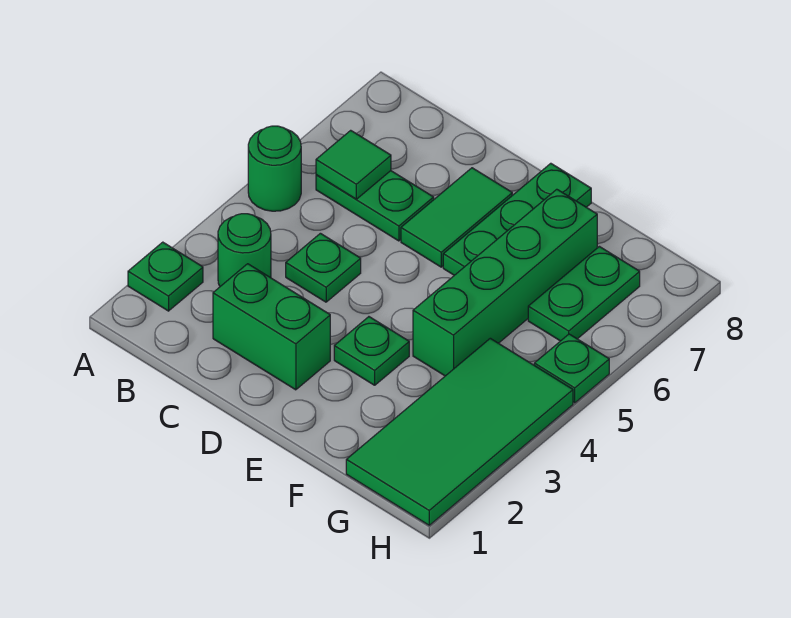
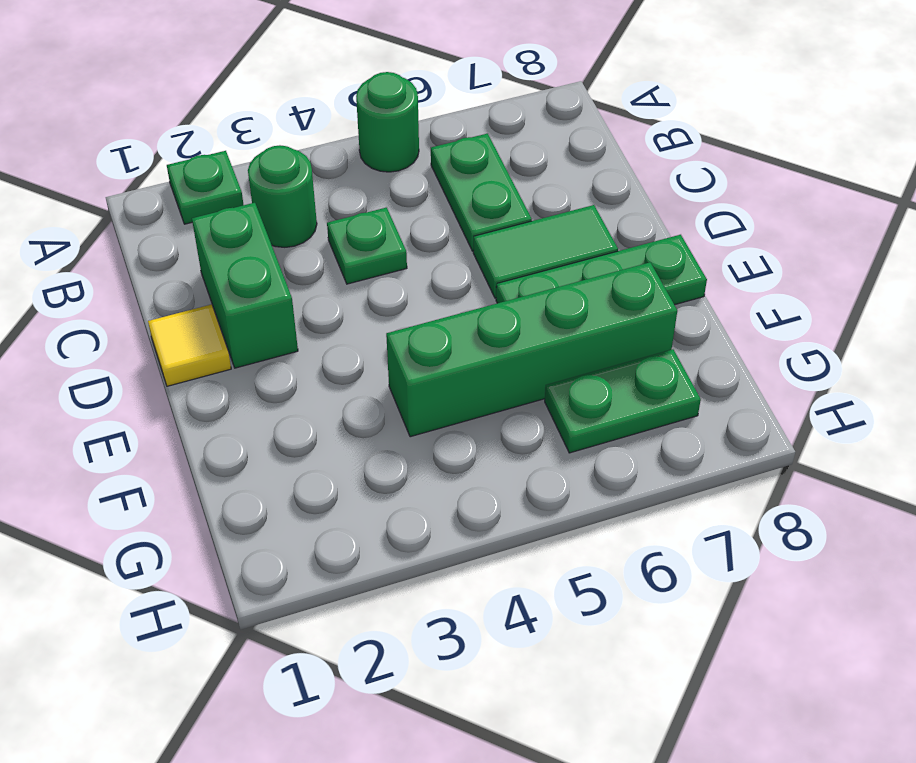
green tile B6 level 2 -> none
none -> yellow tile D1 level 1
green plate E3 level 1 -> none
green tile G1:H4 level 1 -> none
green plate H5 level 1 -> none

